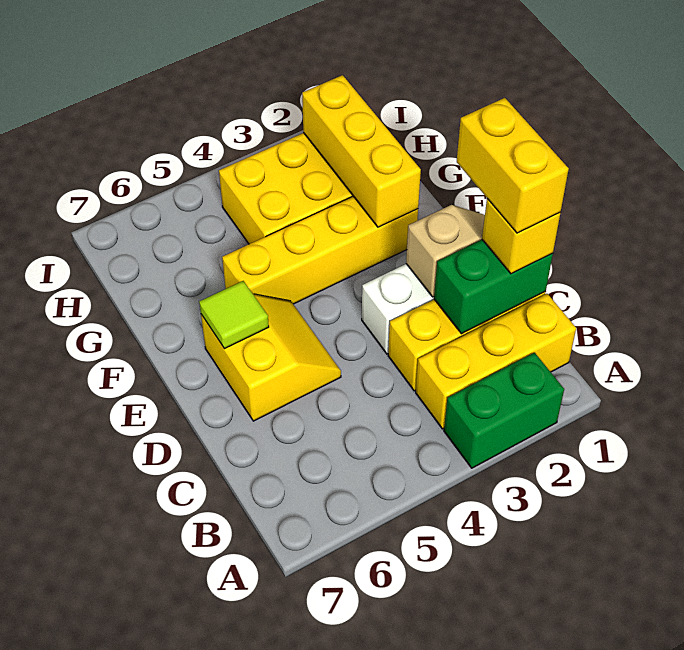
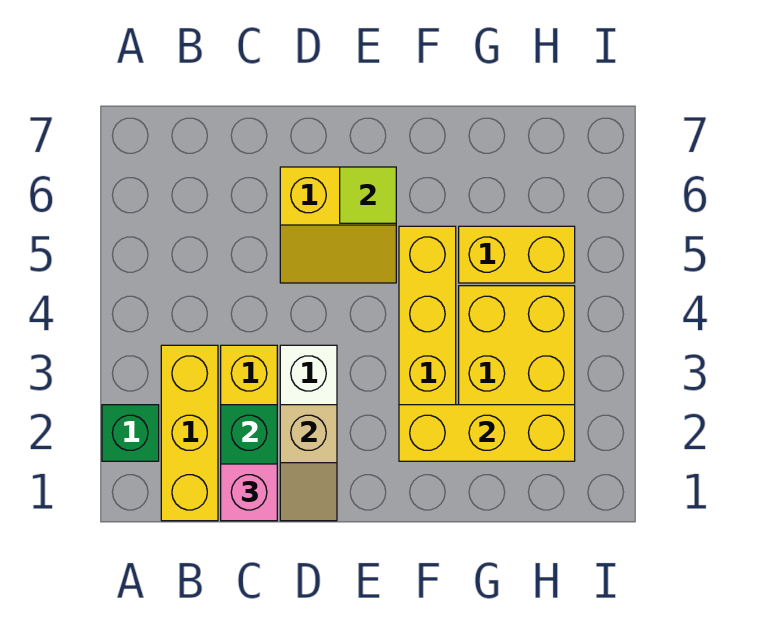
green brick A2:A3 level 1 -> green brick A2 level 1
yellow brick C1 level 3 -> pink brick C1 level 3
yellow brick C1:D1 level 4 -> yellow brick G5:H5 level 1

